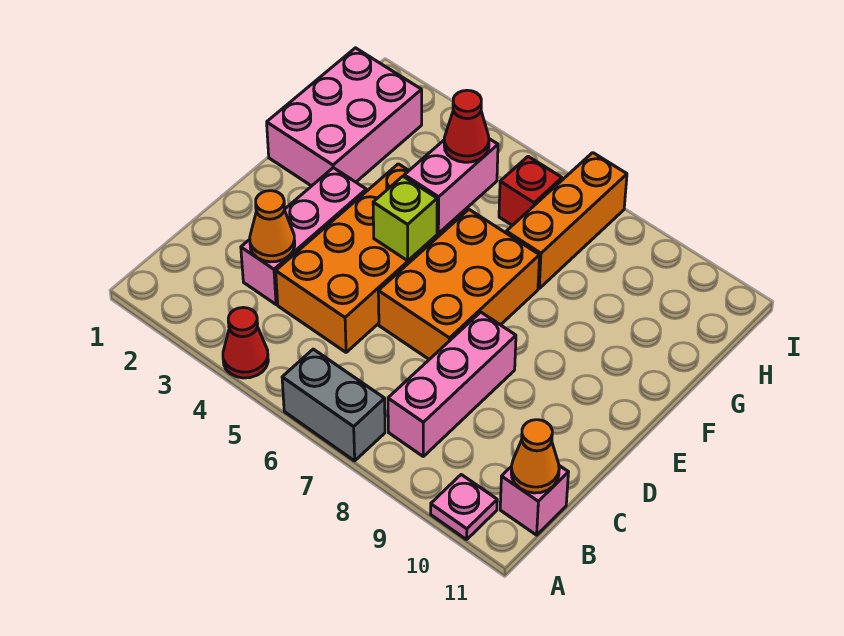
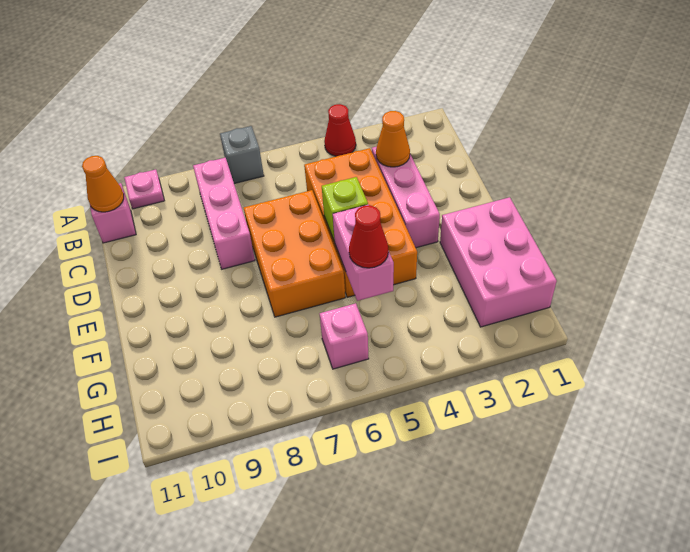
grey brick A6:A7 level 1 -> grey brick A7 level 1
orange brick G7:I7 level 1 -> none
red brick H6 level 1 -> pink brick H6 level 1

